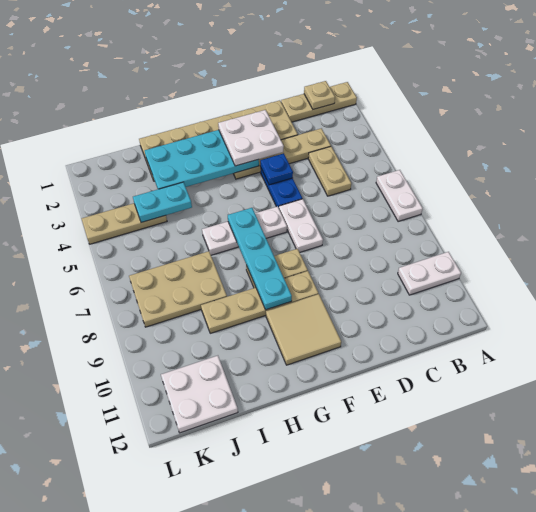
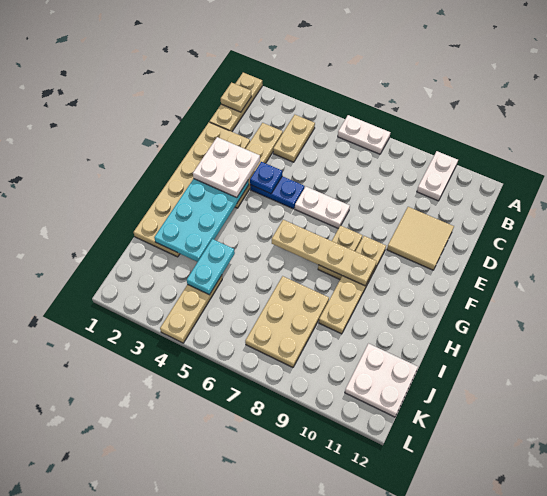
tan plate C4:C5 level 1 -> tan plate B4:C4 level 1
white plate F6:H6 level 1 -> none
tan tile F10:G11 level 1 -> tan tile D10:E11 level 1
cyan plate G6:G9 level 2 -> tan plate G6:G9 level 2

